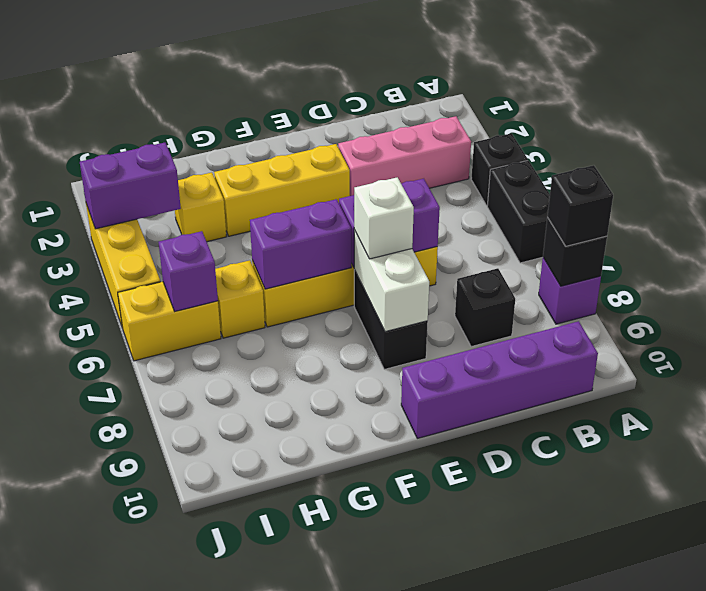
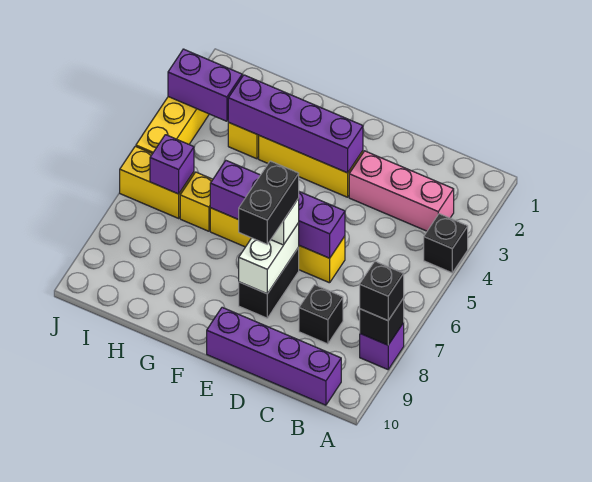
black brick A5:A6 level 1 -> black brick E7:E8 level 4
none -> purple brick E3:H3 level 2

